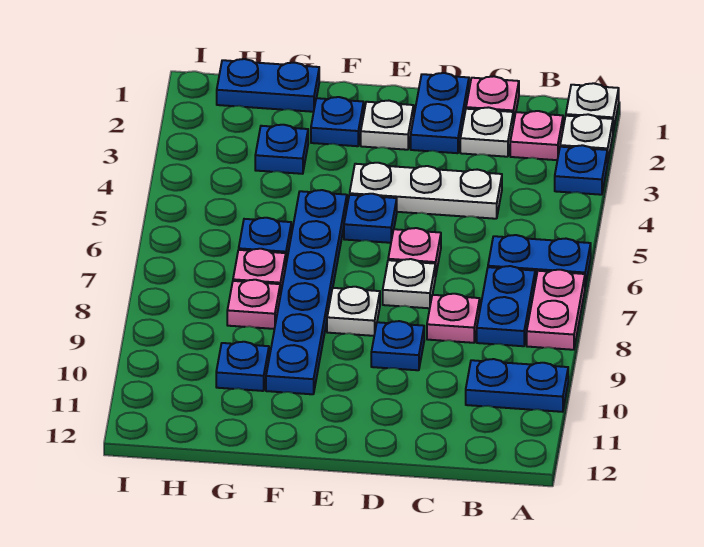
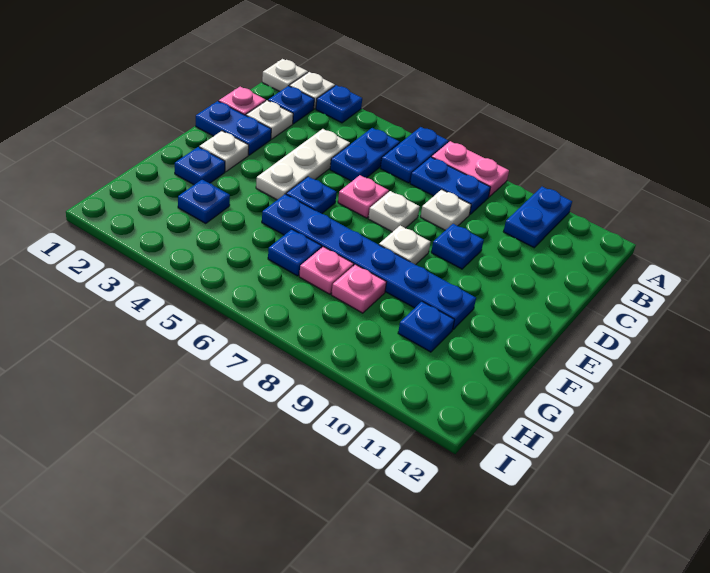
pink plate B2 level 1 -> blue plate B2 level 1
pink plate C8 level 1 -> white plate C8 level 1
blue plate G1:H1 level 1 -> blue plate B5:C5 level 1

